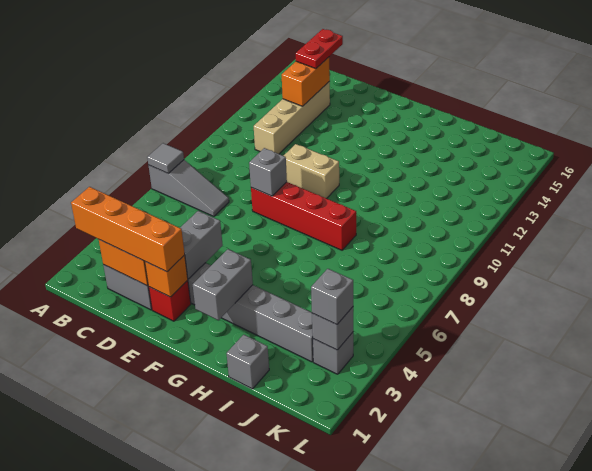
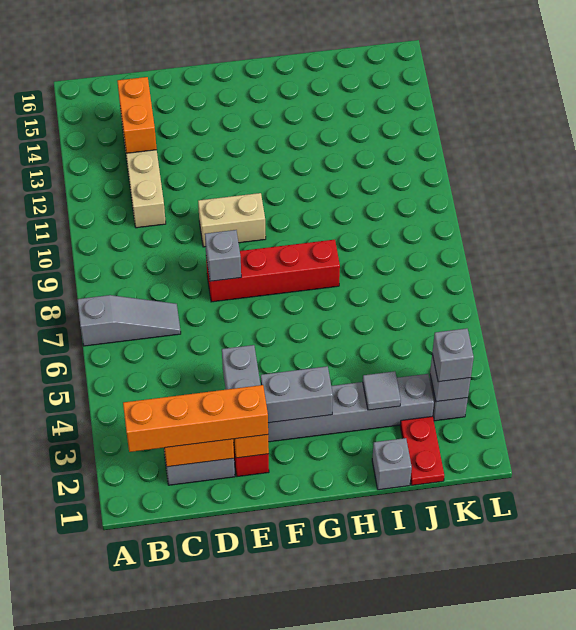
grey tile A7 level 2 -> grey tile I3 level 2
red plate C14:C15 level 3 -> red plate J1:J2 level 1
grey brick G2:G3 level 2 -> grey brick F3:G3 level 2

